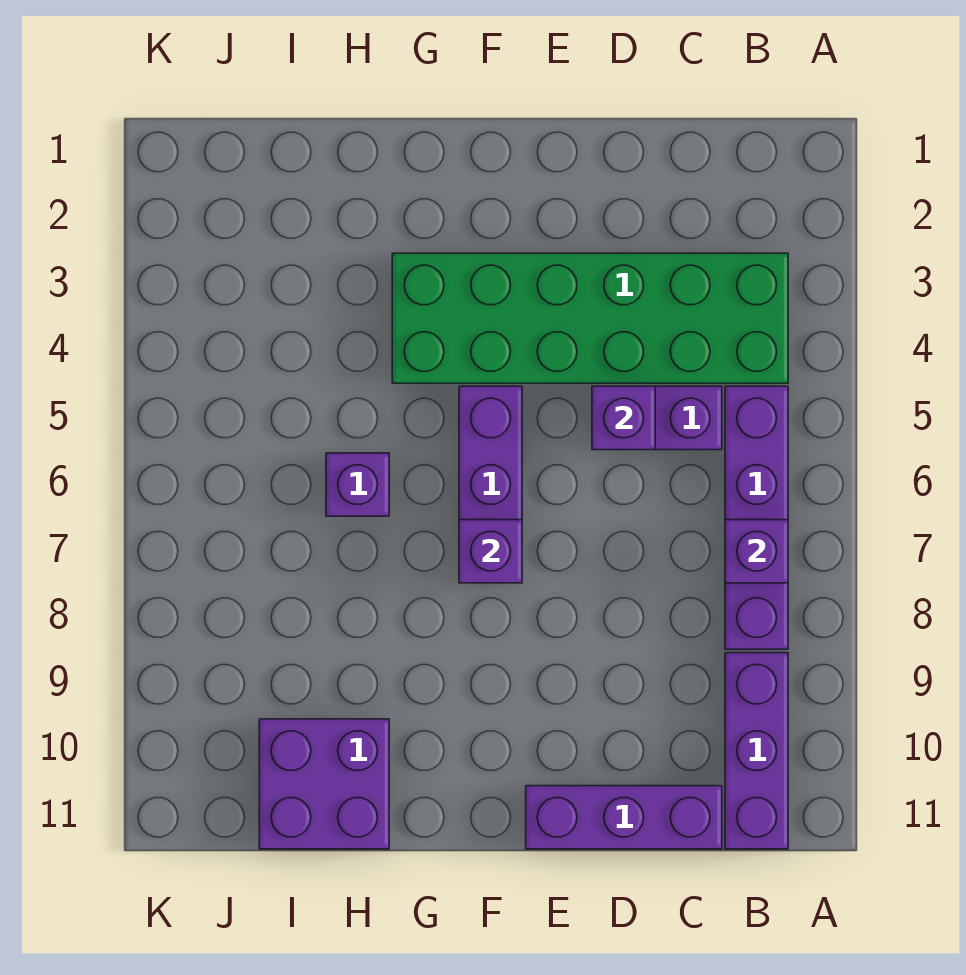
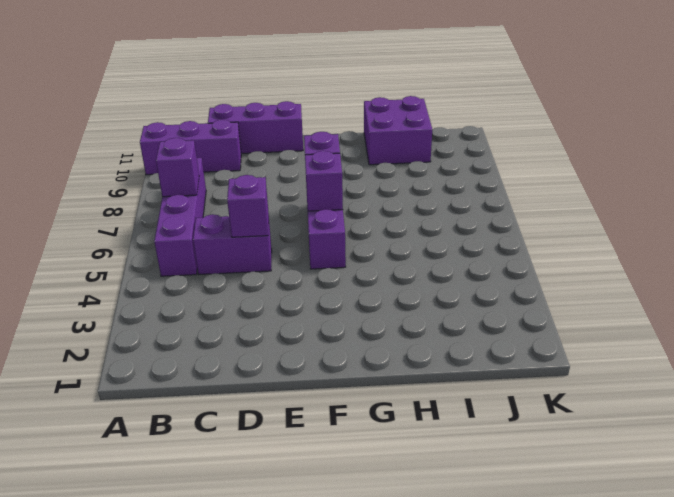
green brick B3:G4 level 1 -> none
purple brick B9:B11 level 1 -> purple brick A10:C10 level 1
purple brick H6 level 1 -> purple brick F6 level 2

